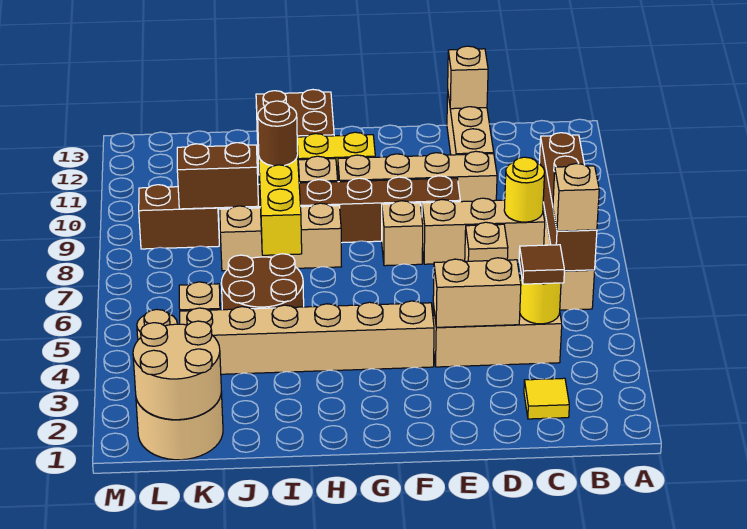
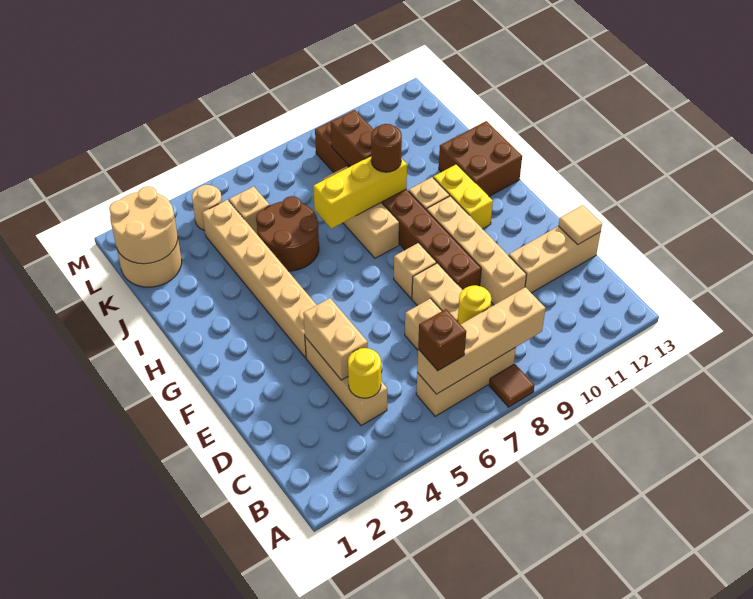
brown brick B6:B9 level 2 -> tan brick B6:B9 level 2
tan brick B6 level 3 -> brown brick B6 level 3
yellow tile C2 level 1 -> none
brown tile C4 level 3 -> brown tile A8 level 1
tan brick D13 level 2 -> tan tile D13 level 2

